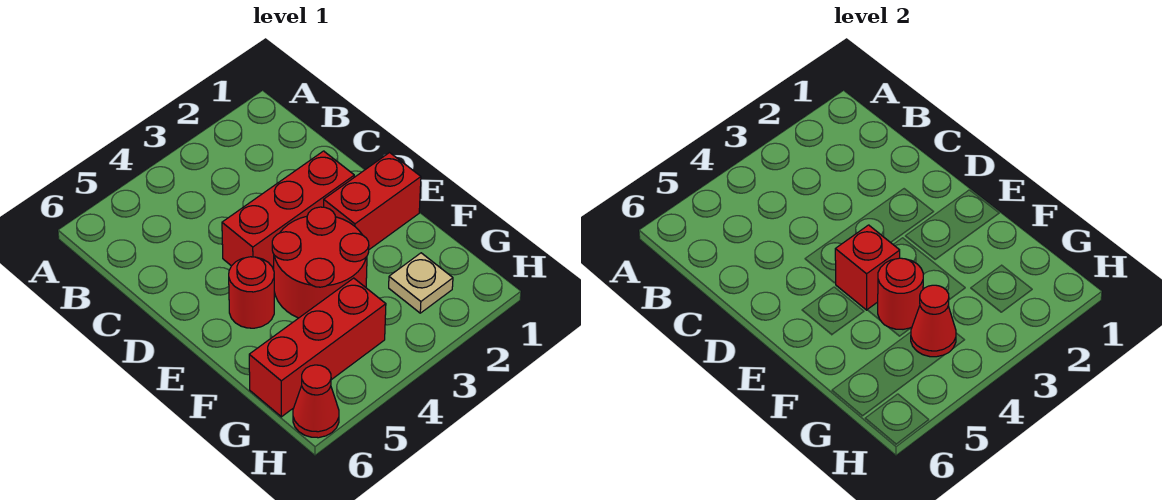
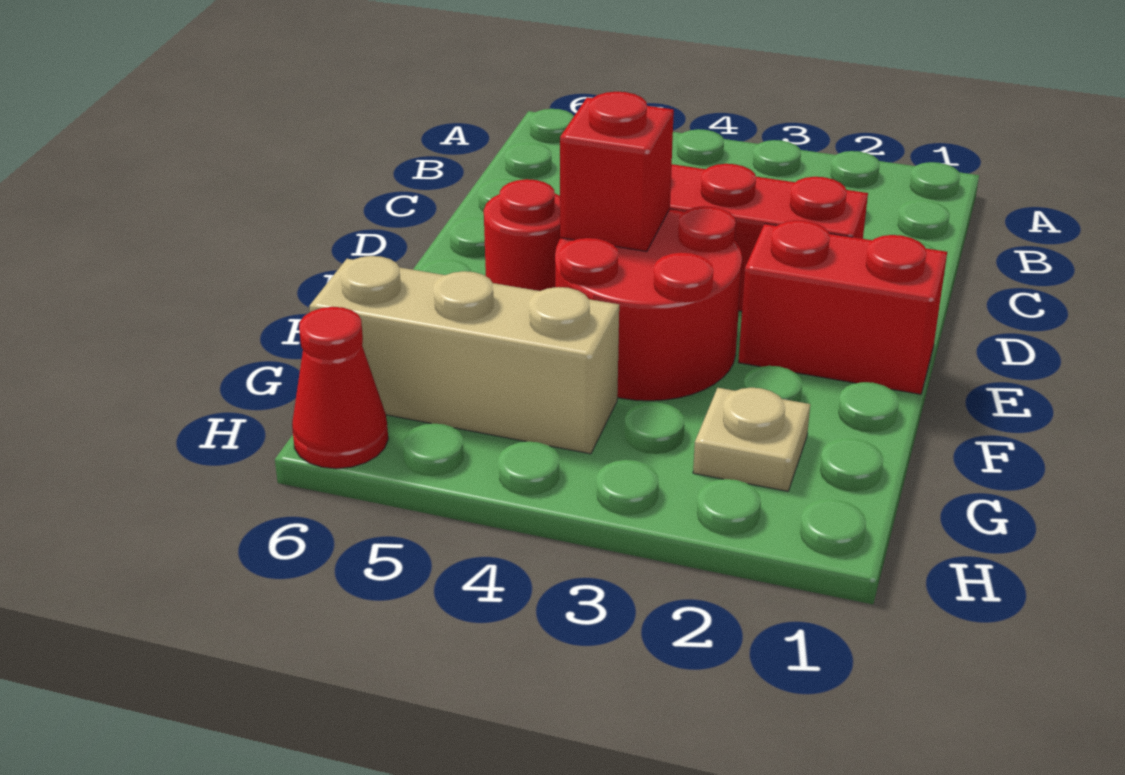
red round brick F4 level 2 -> none
red brick G4:G6 level 1 -> tan brick G4:G6 level 1
red cone G4 level 2 -> none

